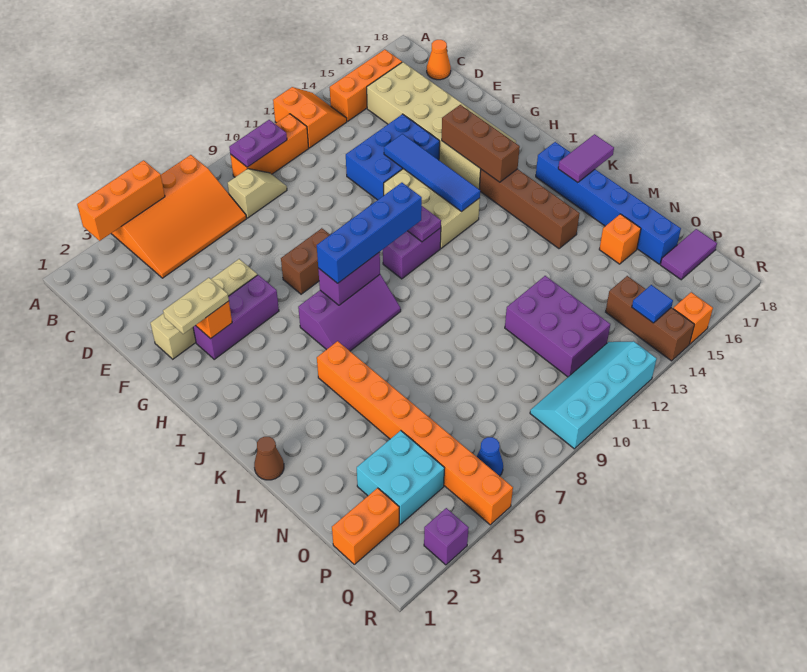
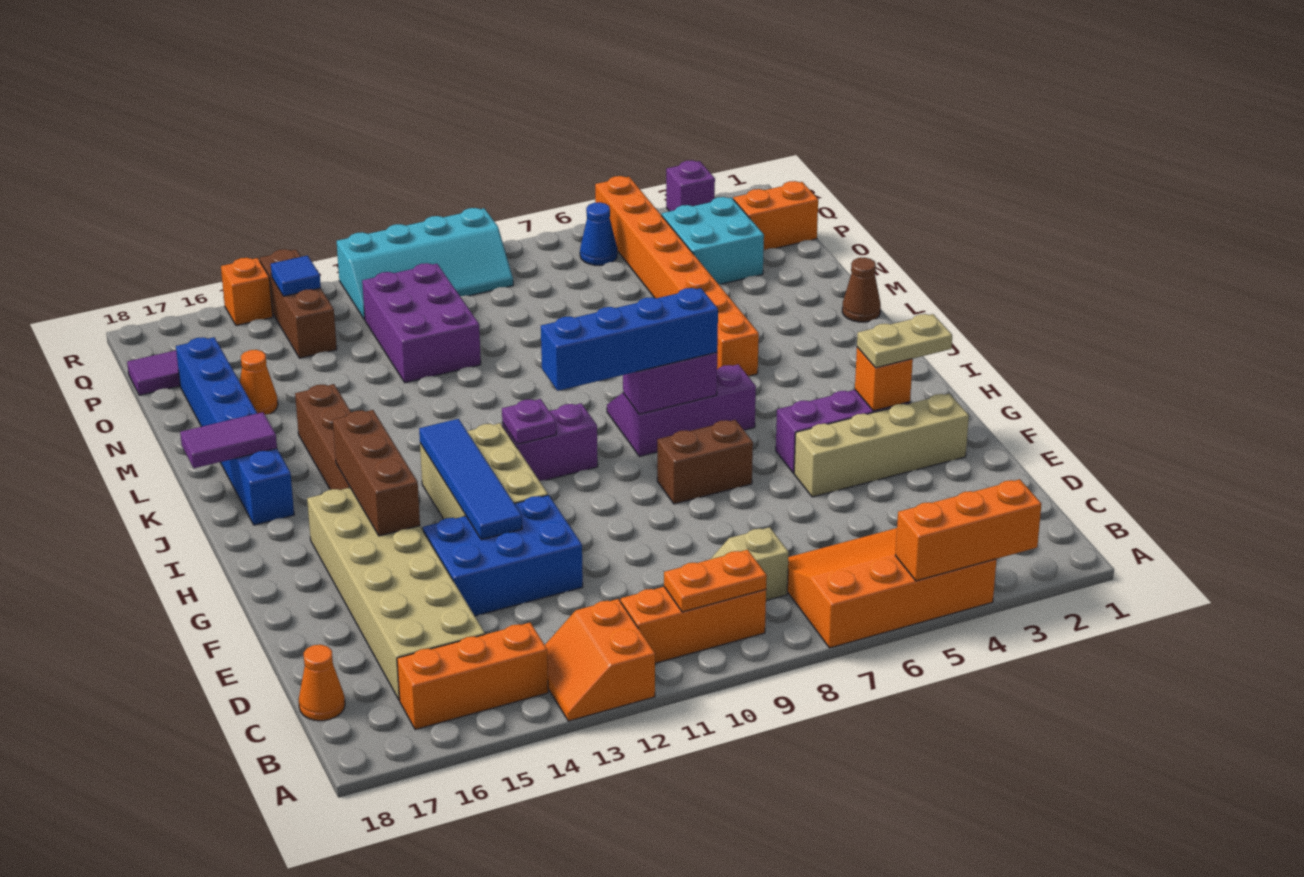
purple plate B9:B10 level 2 -> orange plate B9:B10 level 2
orange brick N16 level 1 -> orange cone N16 level 1

